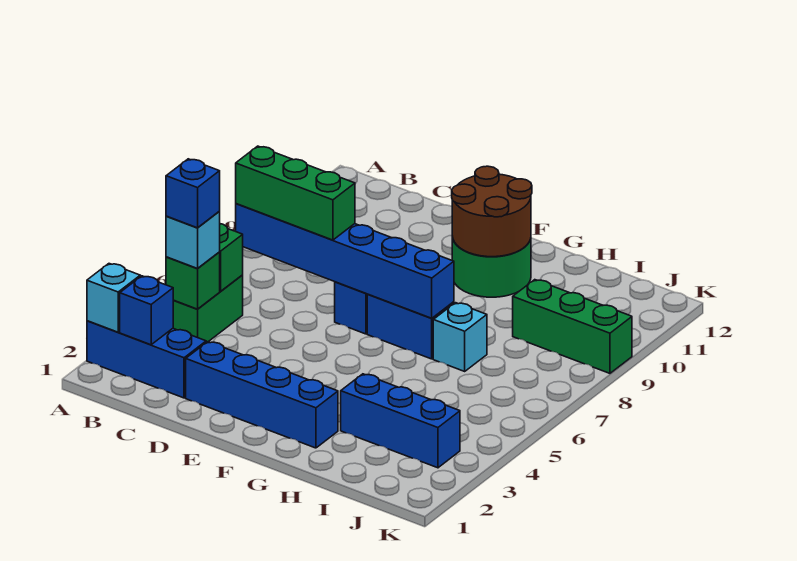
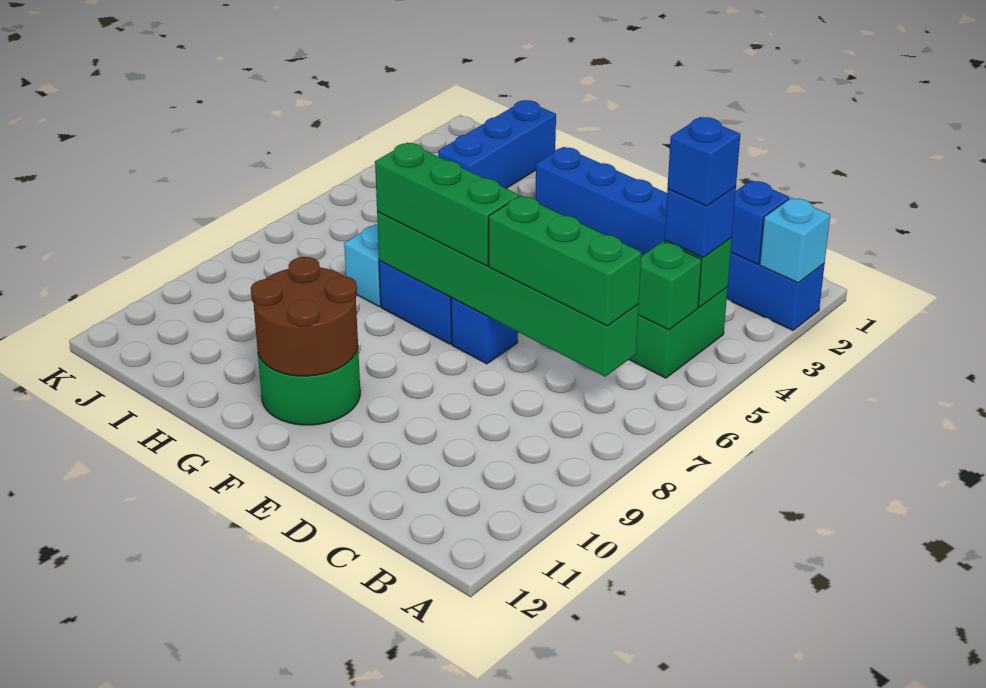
cyan brick B4 level 3 -> blue brick B4 level 3
blue brick B7:G7 level 2 -> green brick B7:G7 level 2
blue brick H3:J3 level 1 -> blue brick I1:I3 level 1
green brick I9:K9 level 1 -> green brick E7:G7 level 3

